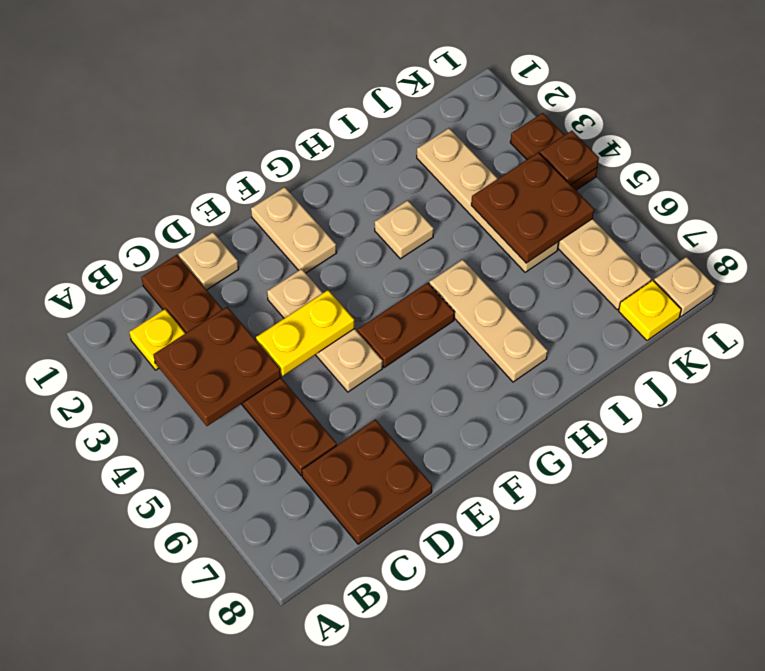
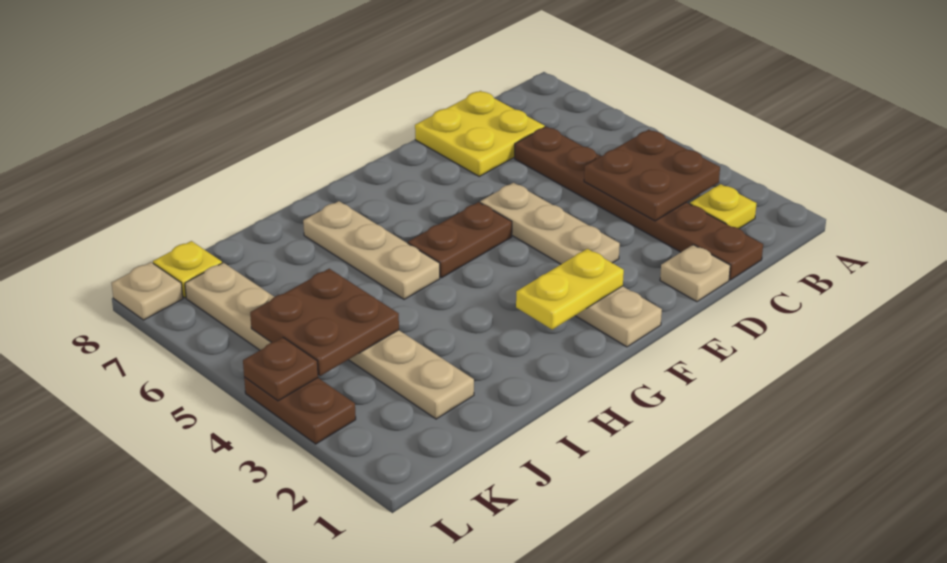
brown plate C7:D8 level 1 -> yellow plate C7:D8 level 1
yellow plate D4:E4 level 2 -> yellow plate F2:G2 level 2
tan plate H3 level 1 -> none

